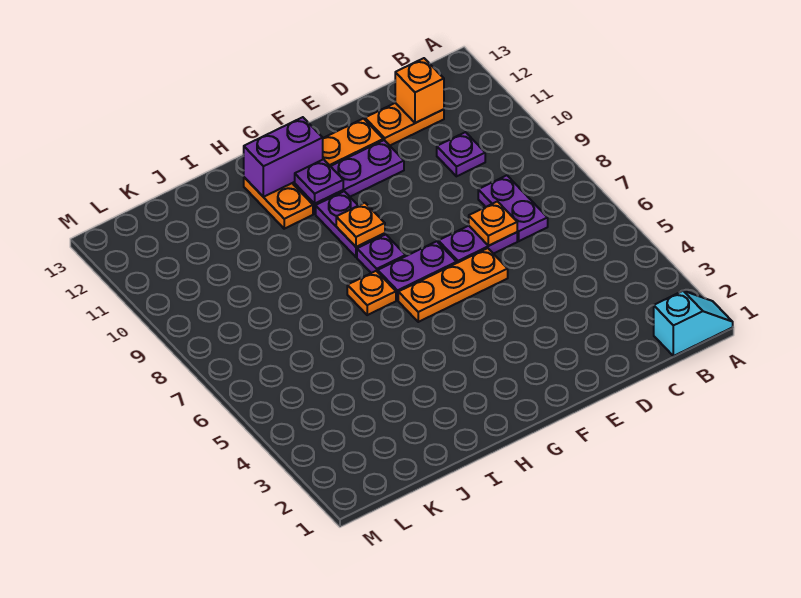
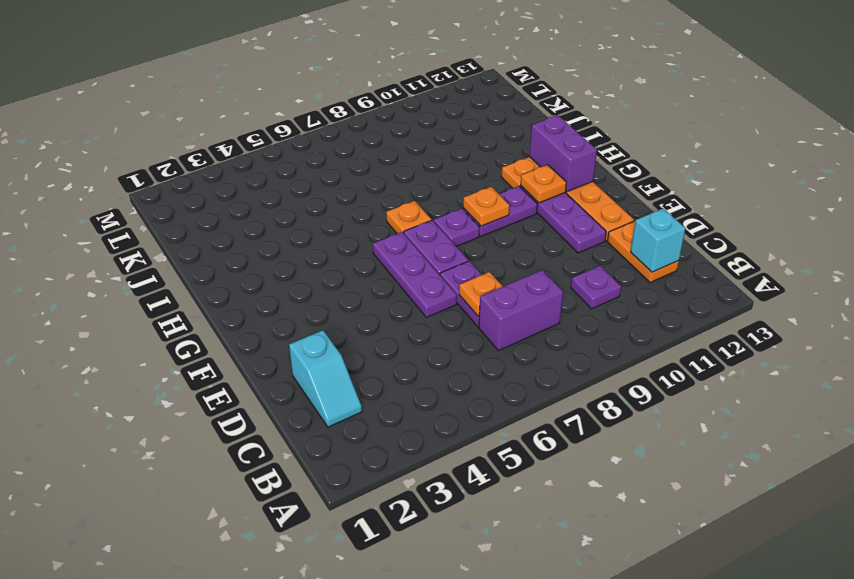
cyan slope A1:B1 level 1 top B -> cyan slope C2:D2 level 1 top D
purple plate C7:C8 level 1 -> purple brick C7:C8 level 1
orange brick C12 level 2 -> cyan brick C12 level 2
orange plate E6:G6 level 1 -> purple plate E6:G6 level 1
purple plate G11 level 2 -> orange plate G11 level 2

